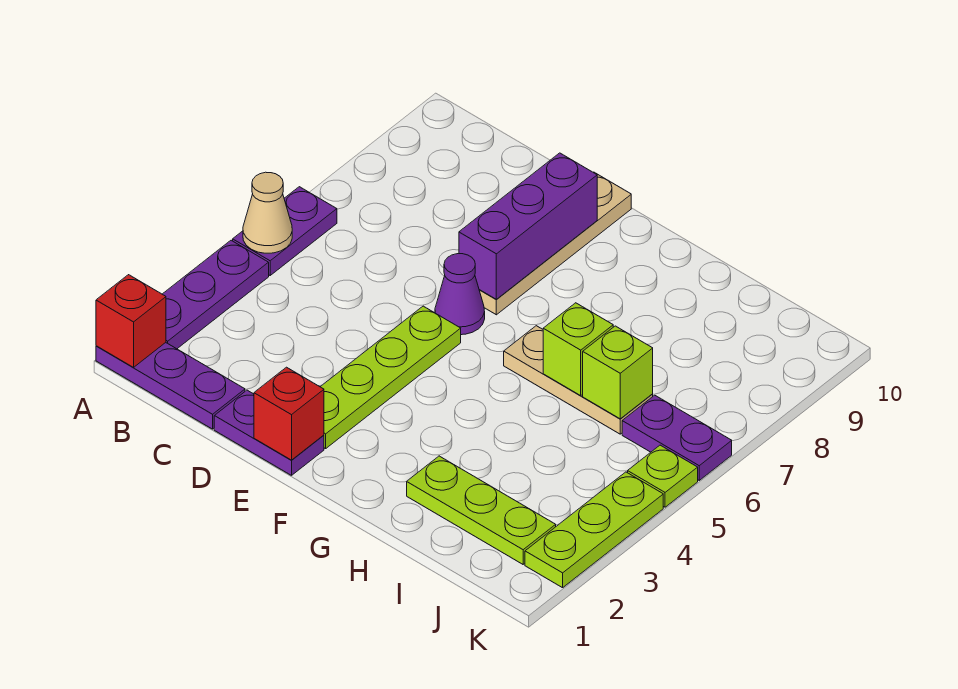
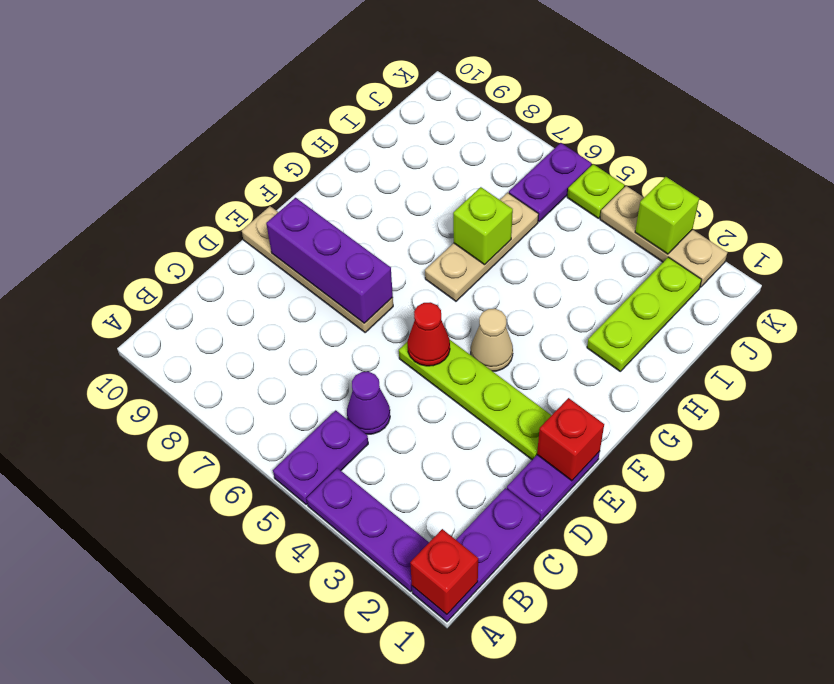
purple plate A5:A6 level 1 -> purple plate A5:B5 level 1
tan cone A5 level 2 -> tan cone F4 level 1
none -> red cone E5 level 2
purple cone E6 level 1 -> purple cone C5 level 1
lime brick I6 level 2 -> lime brick K3 level 2
lime plate K2:K4 level 1 -> tan plate K2:K4 level 1

